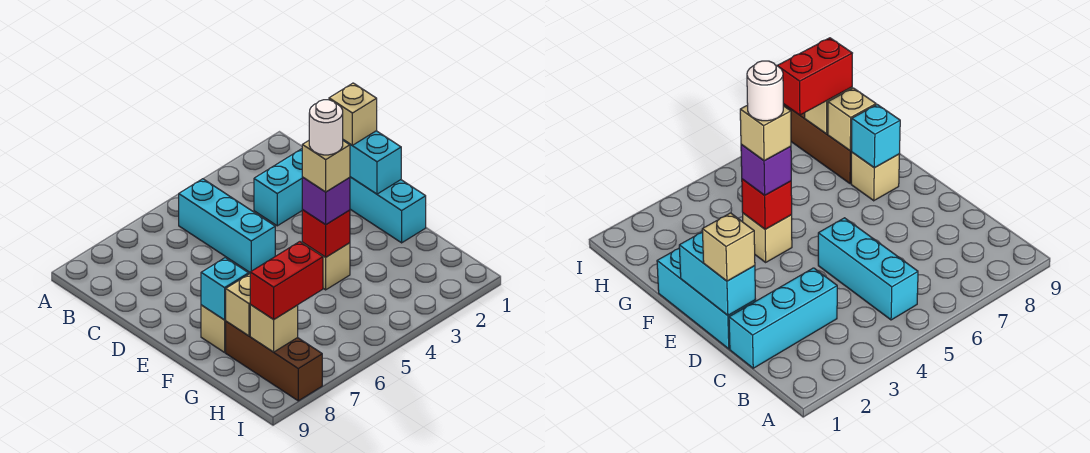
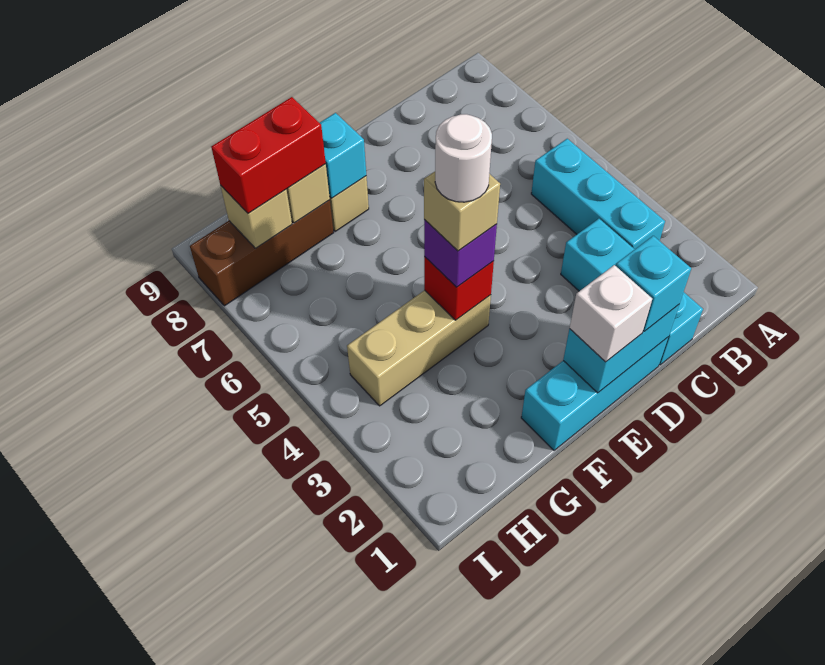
cyan brick B5:D5 level 1 -> cyan brick B3:B5 level 1
tan brick D1 level 3 -> cyan brick D1 level 3
none -> white brick E1 level 3
tan brick F4 level 1 -> tan brick F4:H4 level 1
red brick H7:H8 level 3 -> red brick G8:H8 level 3

